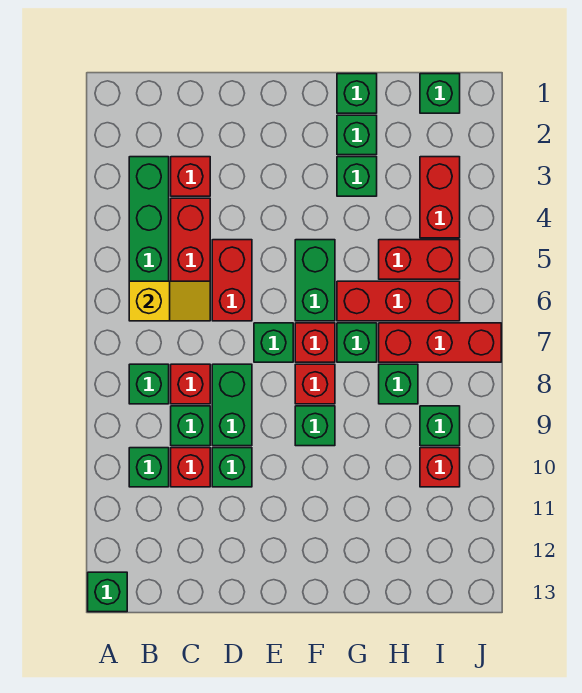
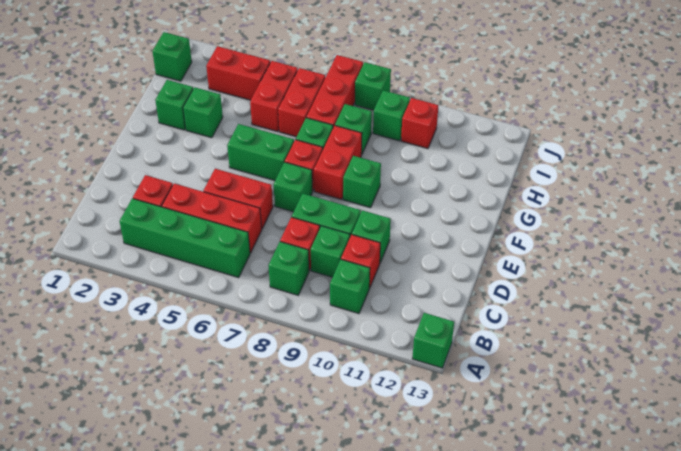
yellow slope B6:C6 level 2 top B -> none
red brick F8 level 1 -> red brick F8:G8 level 1
green brick G1 level 1 -> green brick J8 level 1
red brick G6:I6 level 1 -> red brick H6:I6 level 1

